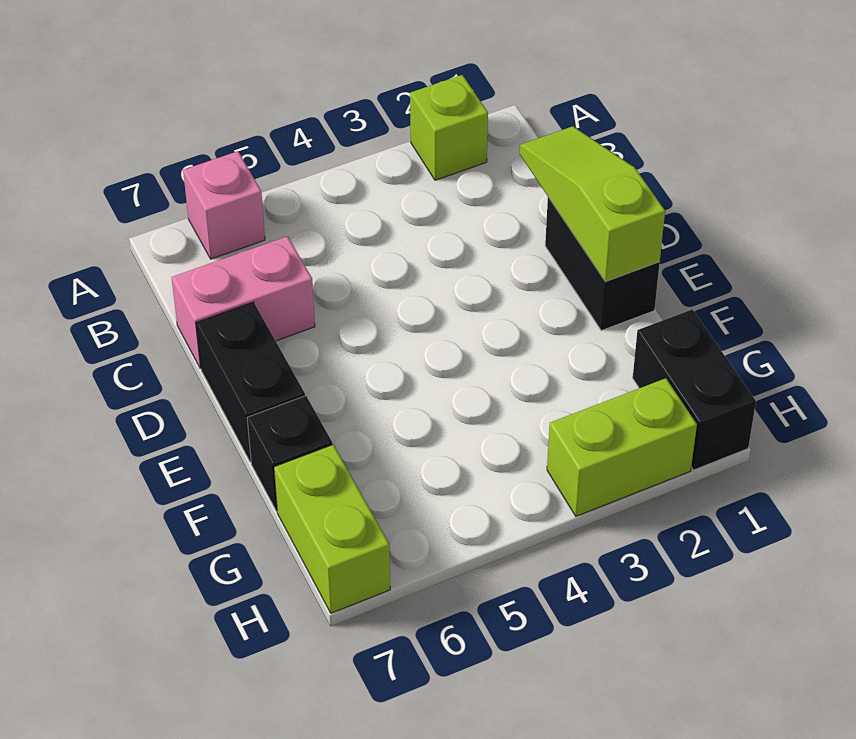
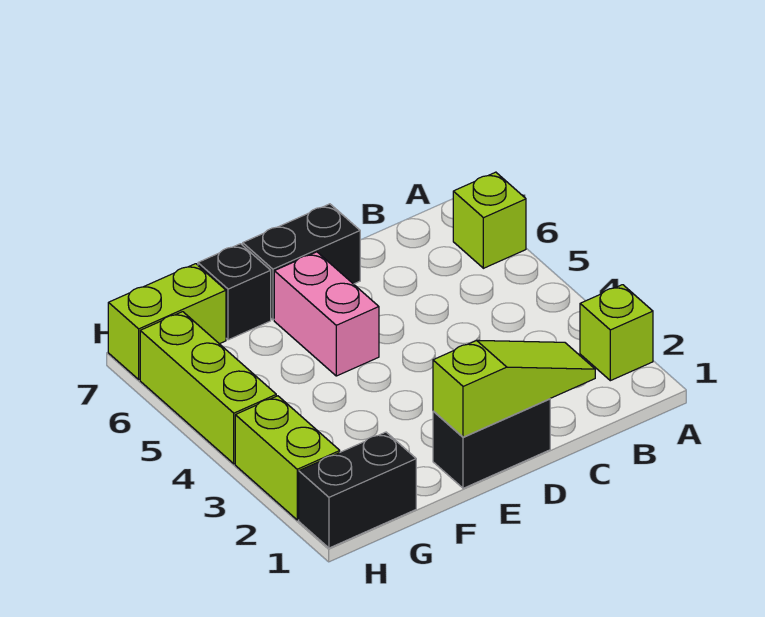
pink brick A6 level 1 -> lime brick A6 level 1
pink brick C6:C7 level 1 -> pink brick E5:E6 level 1
none -> lime brick H4:H6 level 1

